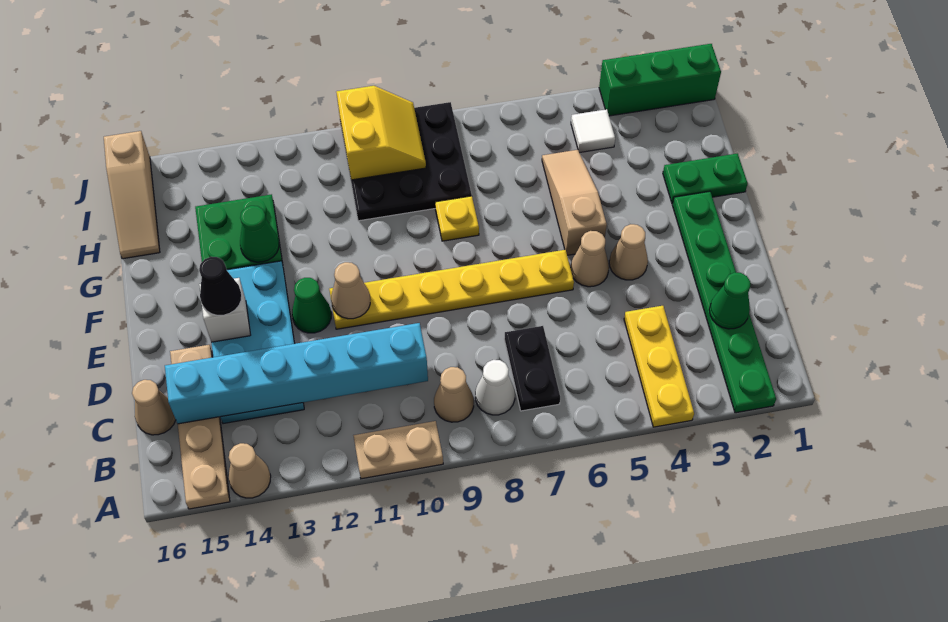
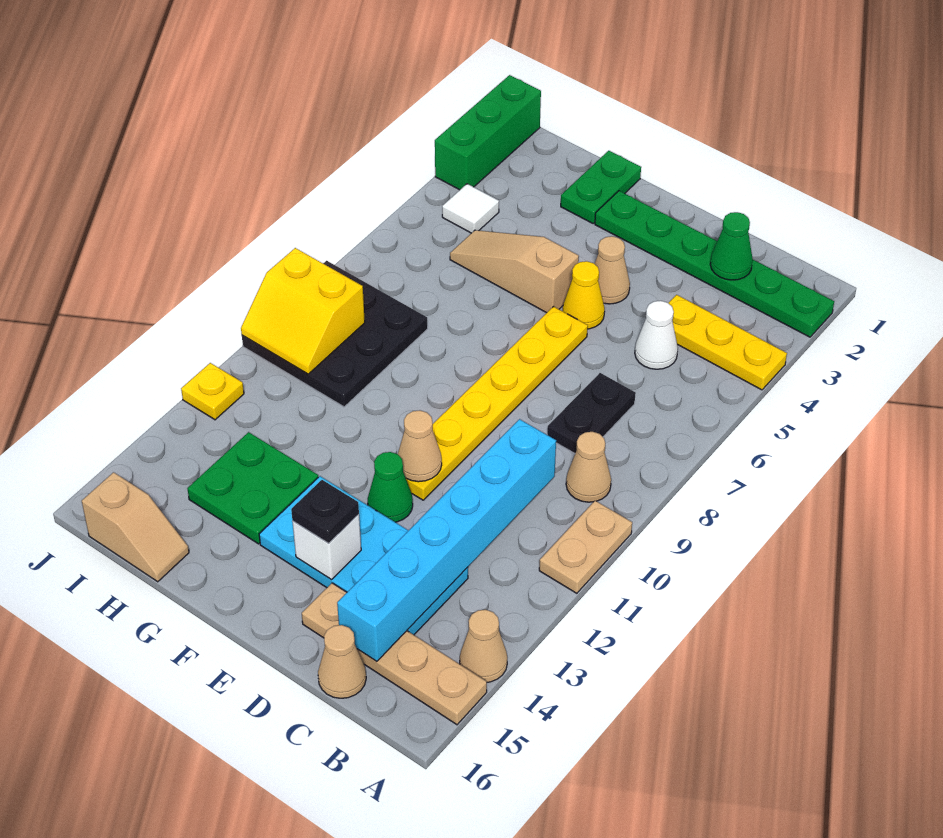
black plate B7:C7 level 1 -> black plate C7:C8 level 1
white cone B8 level 1 -> white cone C5 level 1
tan cone E5 level 1 -> yellow cone E5 level 1
black cone E14 level 3 -> black plate E14 level 3
yellow plate G8 level 1 -> yellow plate J12 level 1
green cone G13 level 2 -> none
tan slope H16:J16 level 1 top J -> tan slope H16:I16 level 1 top I
yellow slope I9:J10 level 2 top 10 -> yellow slope I9:J10 level 2 top 9

